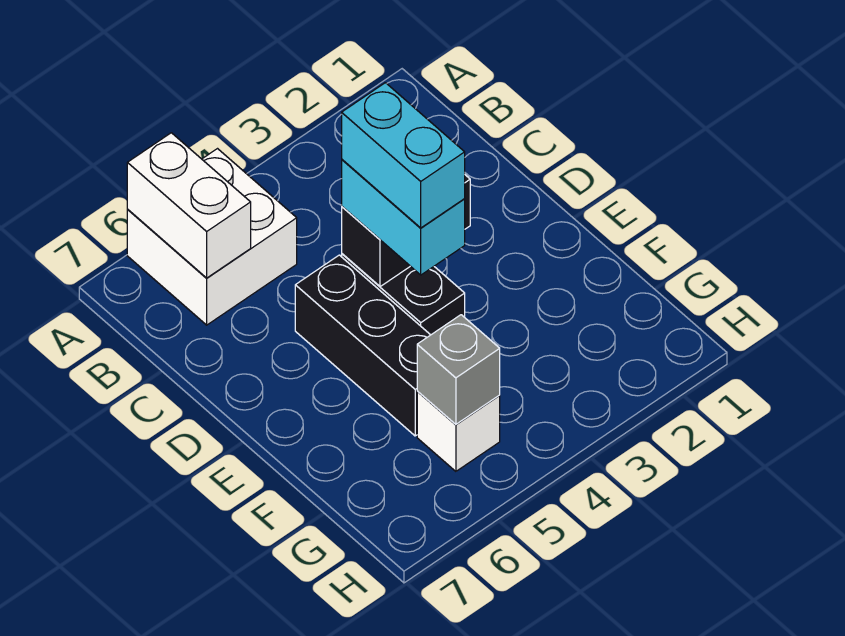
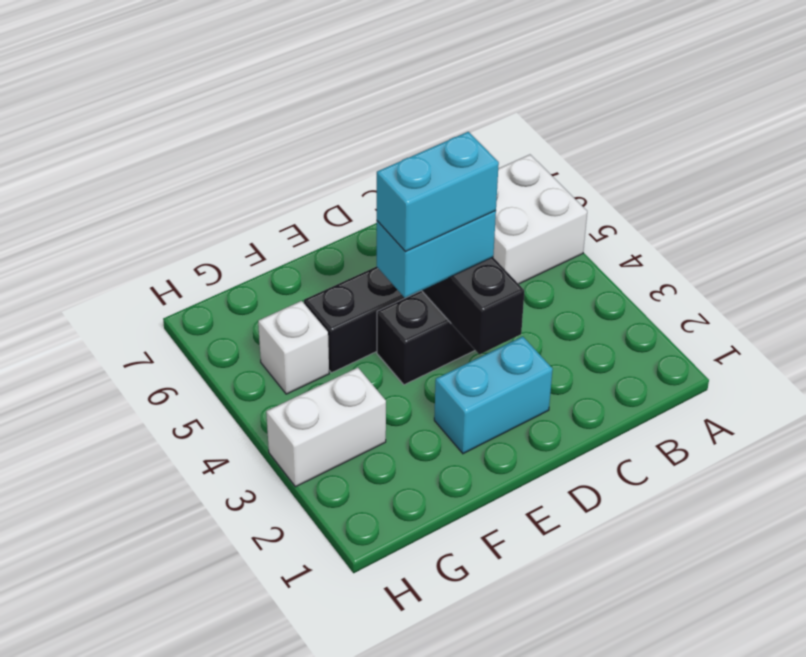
white brick A6:B6 level 2 -> white brick G3:H3 level 1
none -> cyan brick D2:E2 level 1
grey brick G5 level 2 -> none

